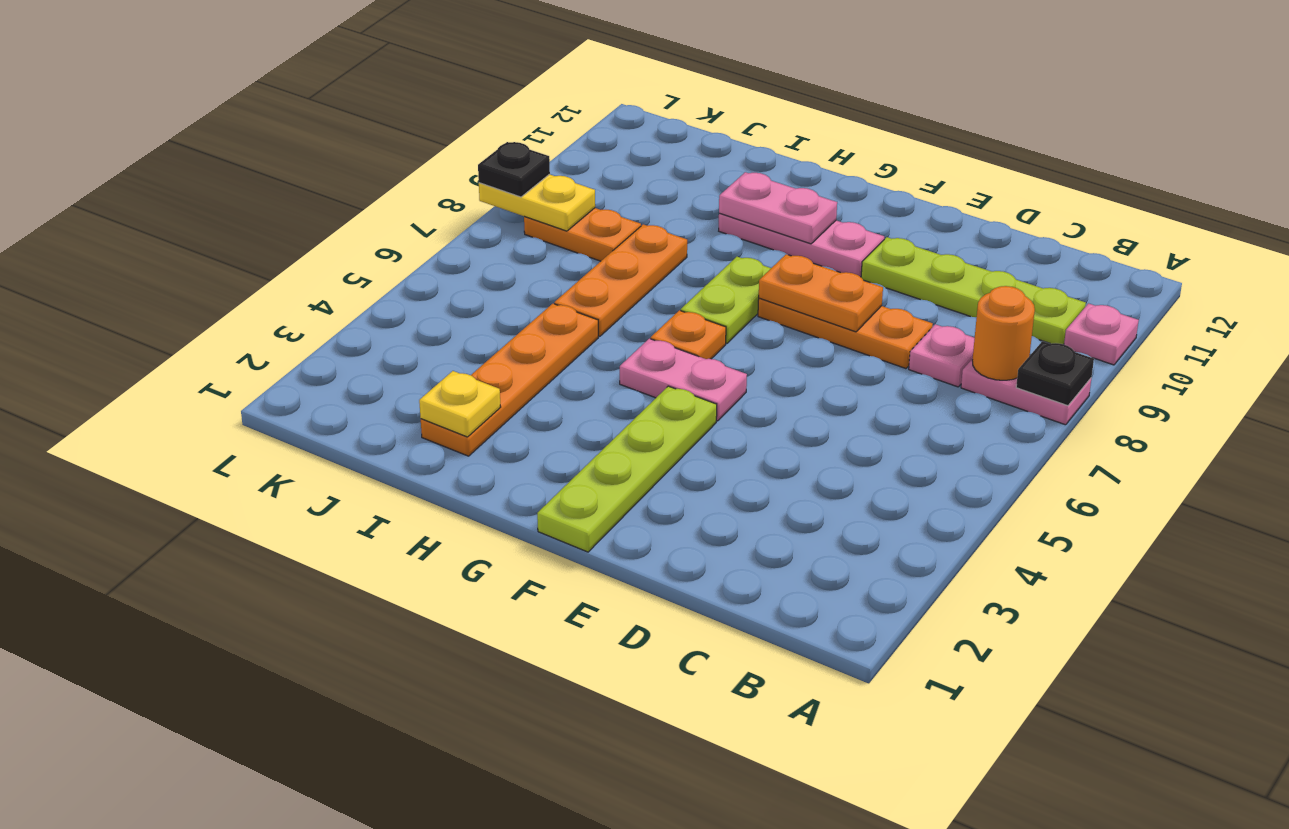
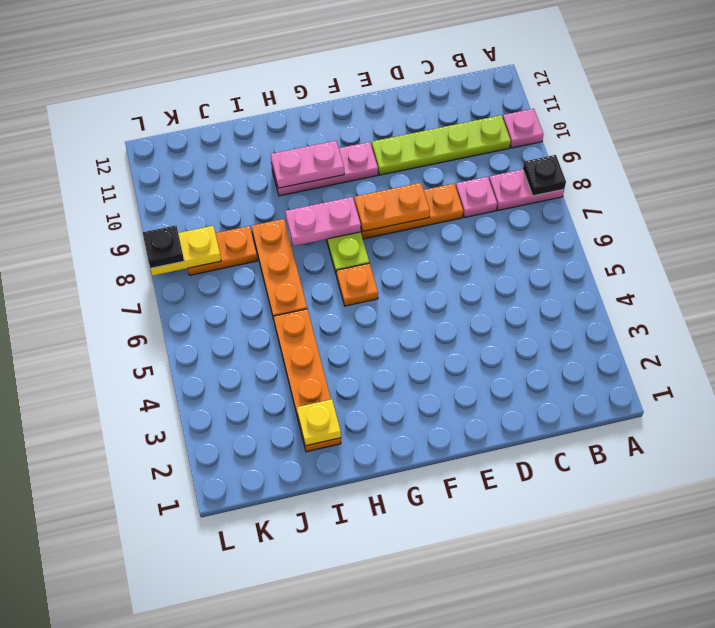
orange round brick B8 level 2 -> none
lime plate F1:F4 level 1 -> none
pink plate F5:G5 level 1 -> pink plate G8:H8 level 2

